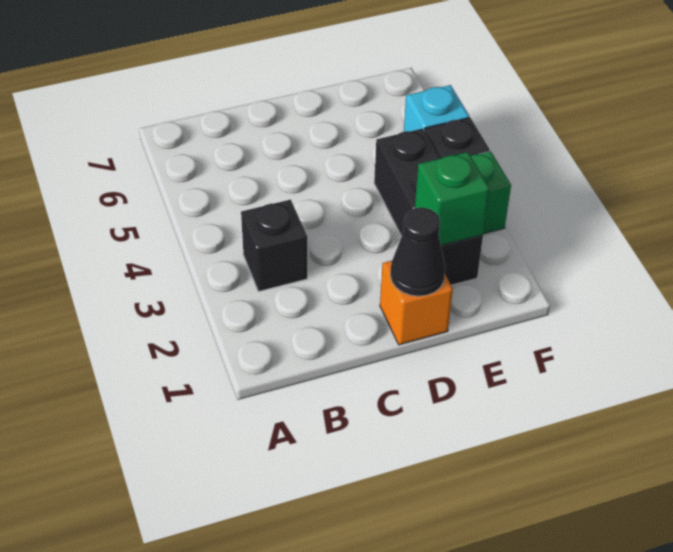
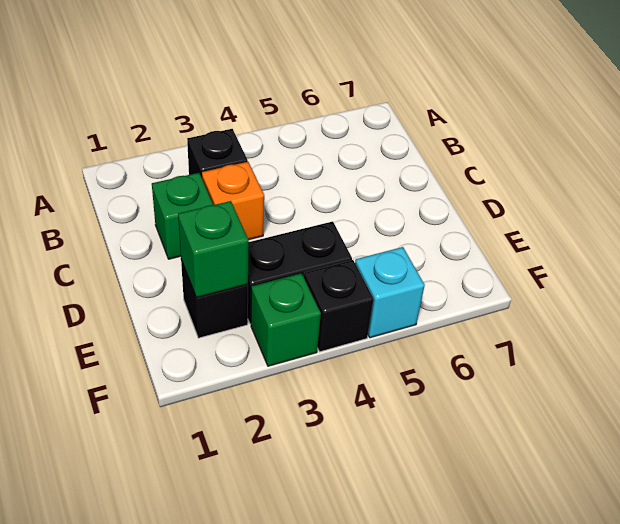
none -> green brick C2 level 1
orange brick D1 level 1 -> orange brick C3 level 1
black cone D1 level 2 -> none

